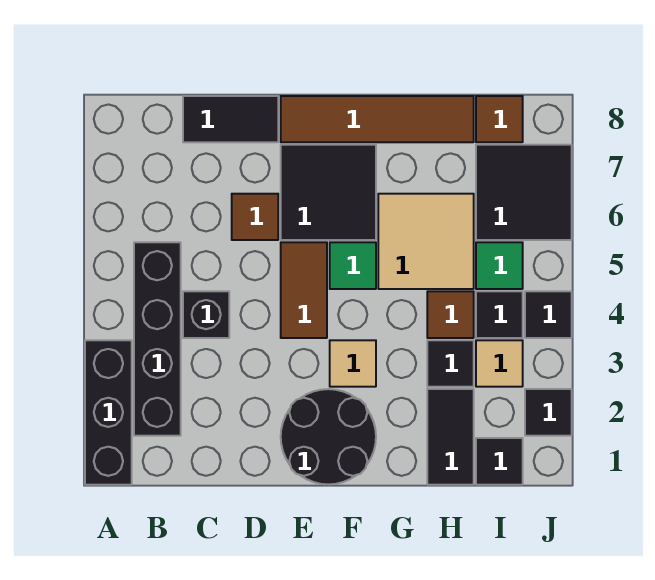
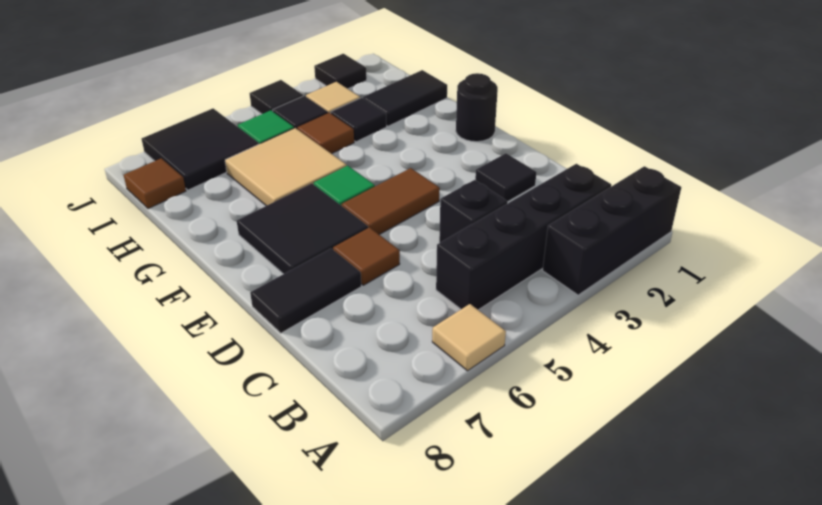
black tile C8:D8 level 1 -> black tile D7:D8 level 1
black round brick E1:F2 level 1 -> black round brick F1 level 1
brown tile E8:H8 level 1 -> none
tan tile F3 level 1 -> tan tile A6 level 1
black tile I1 level 1 -> black tile D2 level 1

